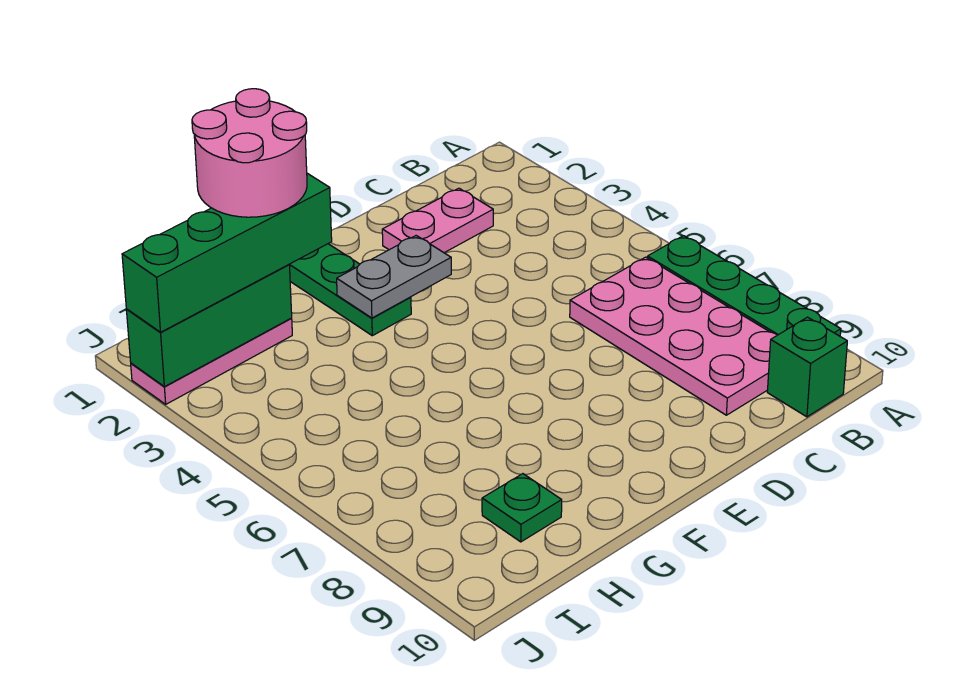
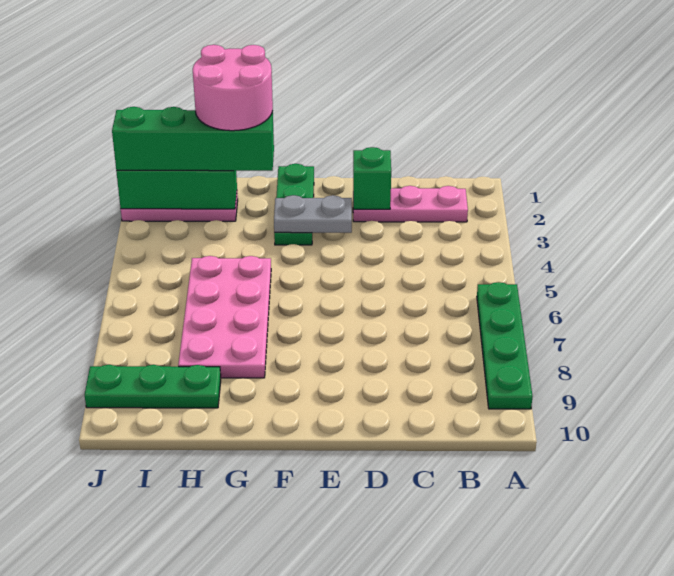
pink plate B6:C9 level 1 -> pink plate G5:H8 level 1
green brick B10 level 1 -> green brick D2 level 2
pink plate C2:D2 level 1 -> pink plate B2:D2 level 1
green plate H9 level 1 -> green plate H9:J9 level 1

